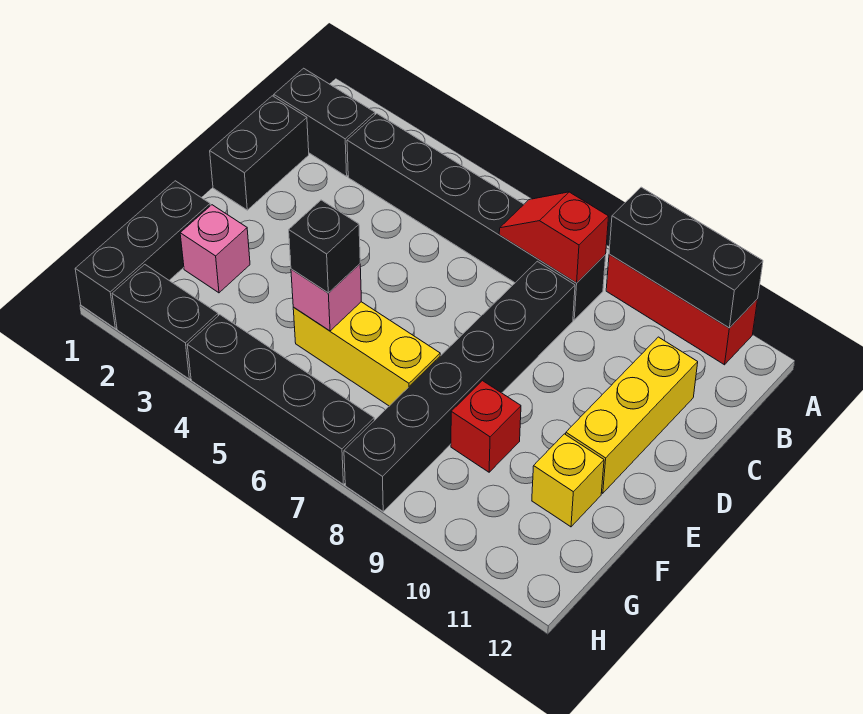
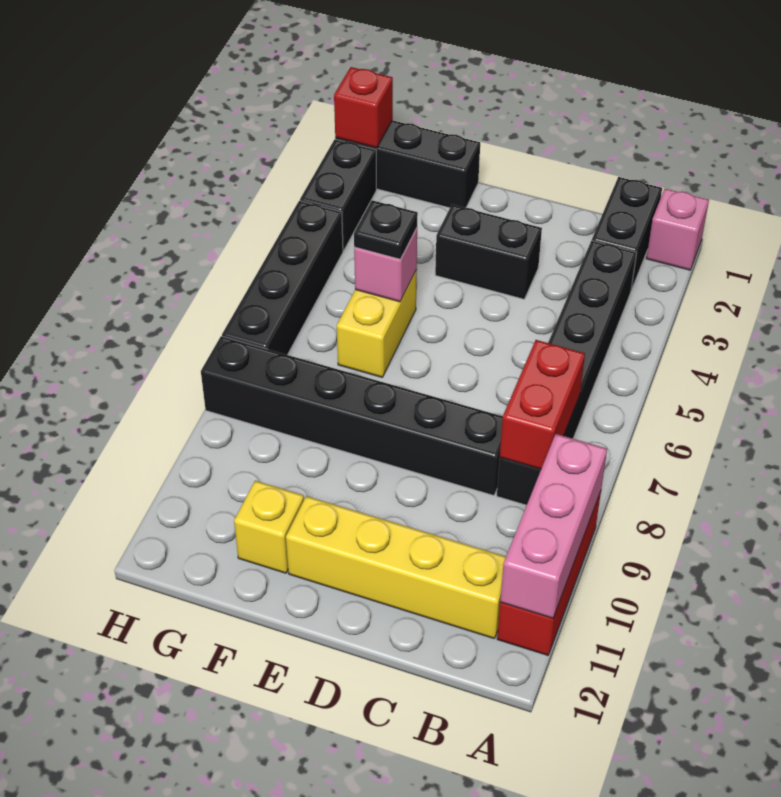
black brick A9:A11 level 2 -> pink brick A9:A11 level 2
red slope B7:B8 level 2 top 8 -> red brick B7:B8 level 2
black brick C1:D1 level 1 -> black brick D3:E3 level 1
yellow brick C11:E11 level 1 -> yellow brick B11:E11 level 1
pink brick F2 level 1 -> pink brick A1 level 1
yellow brick F5:F7 level 1 -> yellow brick F5:F6 level 1
black brick F5 level 3 -> black plate F5 level 3
red brick F9 level 1 -> red brick H1 level 2

